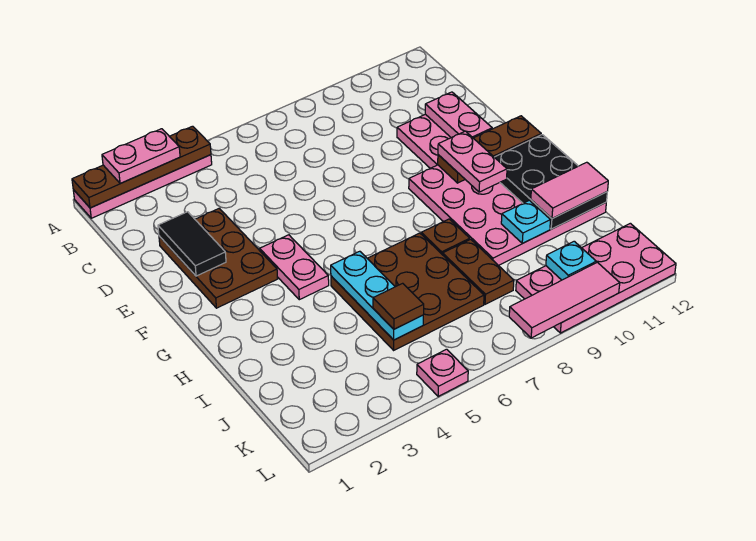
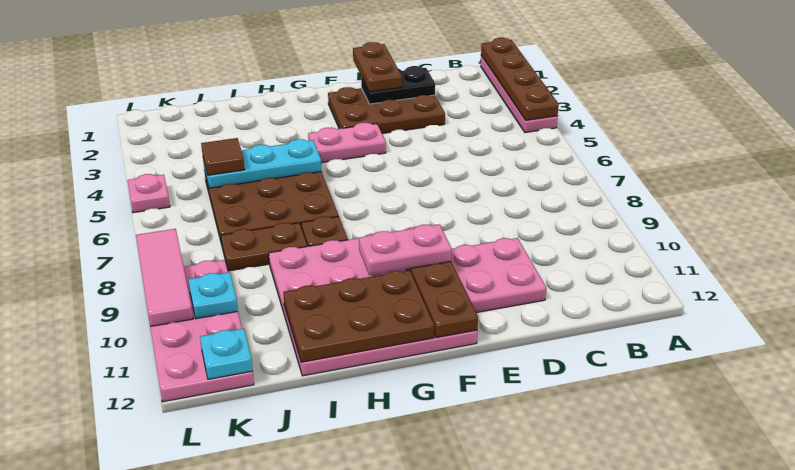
pink plate A2:A3 level 3 -> none
black tile D2:E2 level 2 -> black plate D2:E2 level 2
pink plate D11:E11 level 2 -> none
none -> brown plate E1:E2 level 3
black plate G11:I12 level 2 -> brown plate G11:I12 level 2
cyan plate I10 level 2 -> cyan plate K12 level 2
pink tile I11:I12 level 3 -> none

